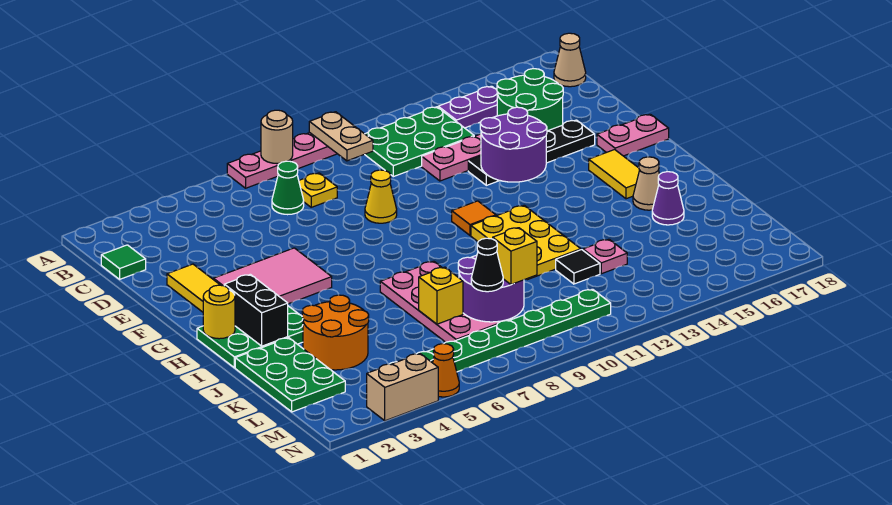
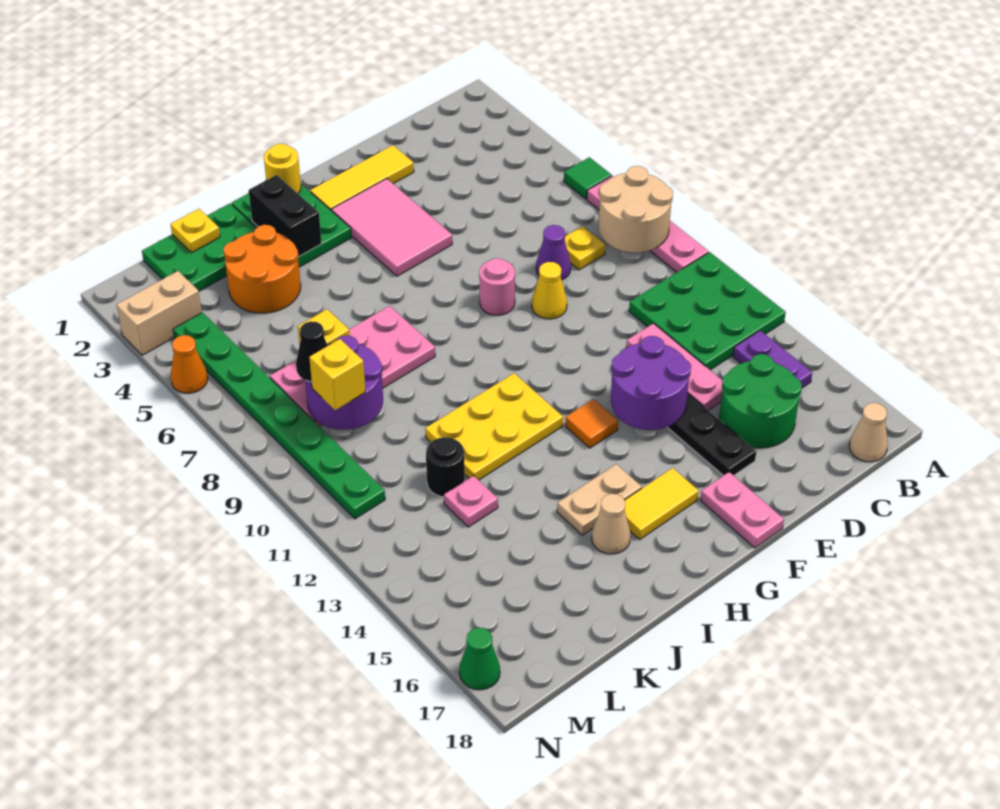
tan round brick A8 level 2 -> tan round brick A8:B9 level 2
tan plate A10:B10 level 2 -> tan plate H15:I15 level 1
green plate B11:C13 level 1 -> green plate A11:C13 level 1
green tile C1 level 1 -> green tile A6 level 1
green cone C7 level 1 -> green cone N17 level 1
none -> pink round brick F8 level 1
orange tile G11 level 1 -> orange tile G13 level 1
black brick H2:I2 level 2 -> black brick I2:I3 level 2
purple cone J16 level 1 -> purple cone D8 level 1
none -> yellow plate K1 level 2
black tile K12 level 1 -> black round brick K12 level 1
tan brick N3:N4 level 1 -> tan brick M3:N3 level 1

